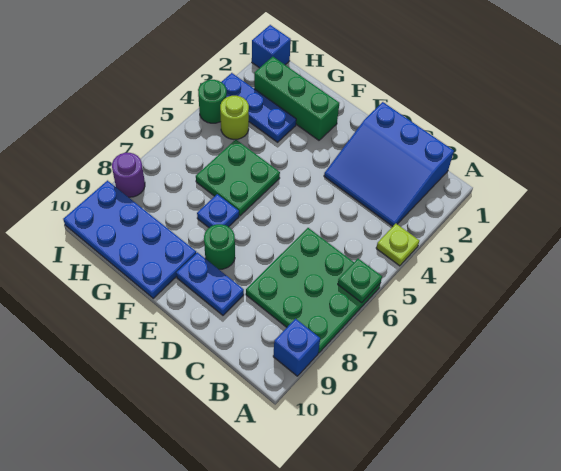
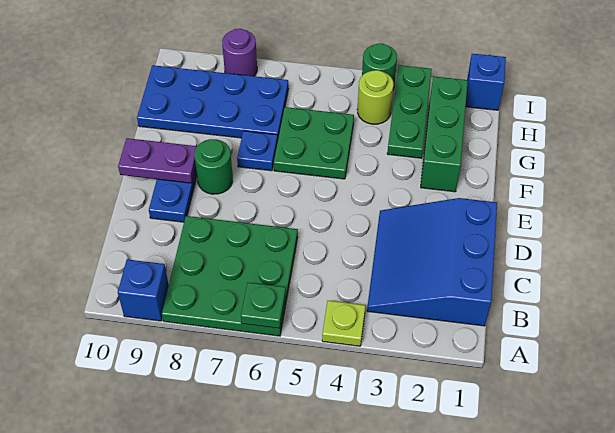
none -> purple plate E9:E10 level 2
blue plate F9:I10 level 1 -> blue plate G7:H10 level 1
blue plate G3:I3 level 1 -> green plate G3:I3 level 1

